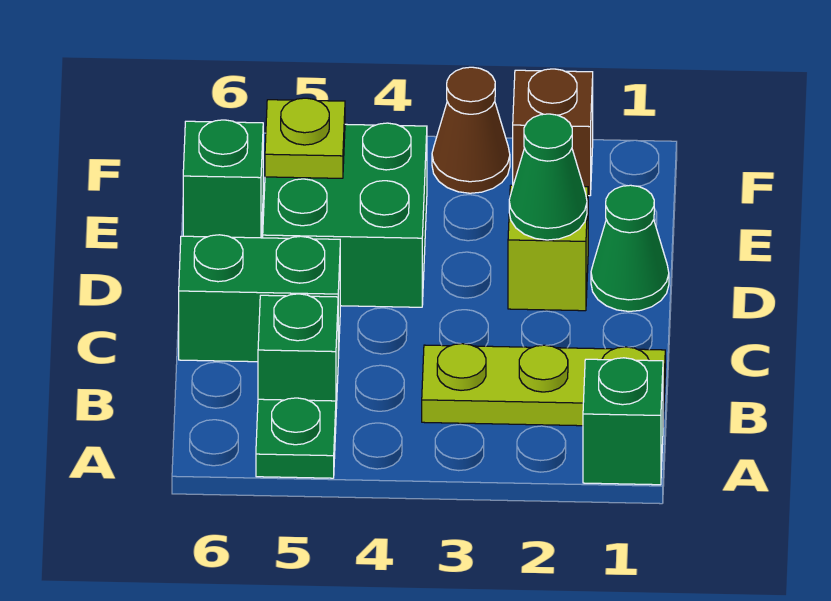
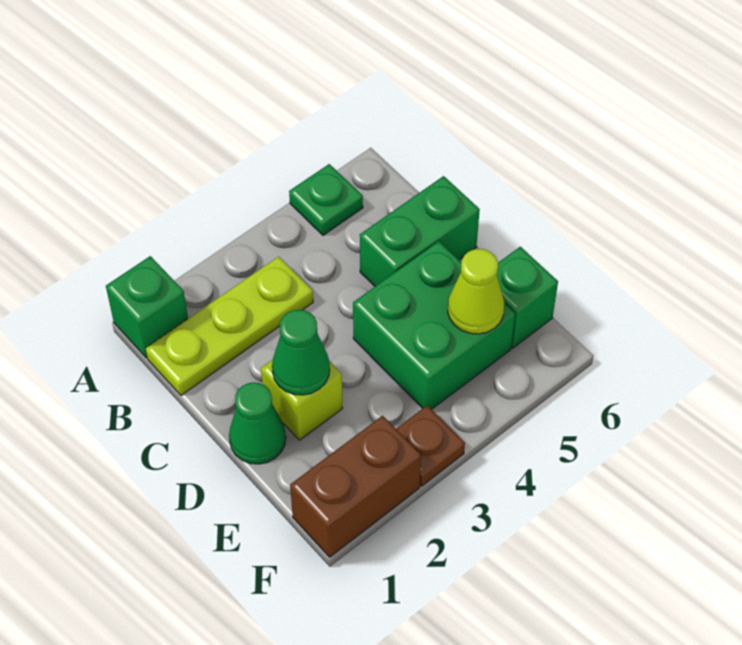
green brick B5 level 1 -> none
lime plate E5 level 2 -> lime cone E5 level 2
brown brick F2 level 1 -> brown brick F1:F2 level 1
brown cone F3 level 1 -> brown plate F3 level 1

